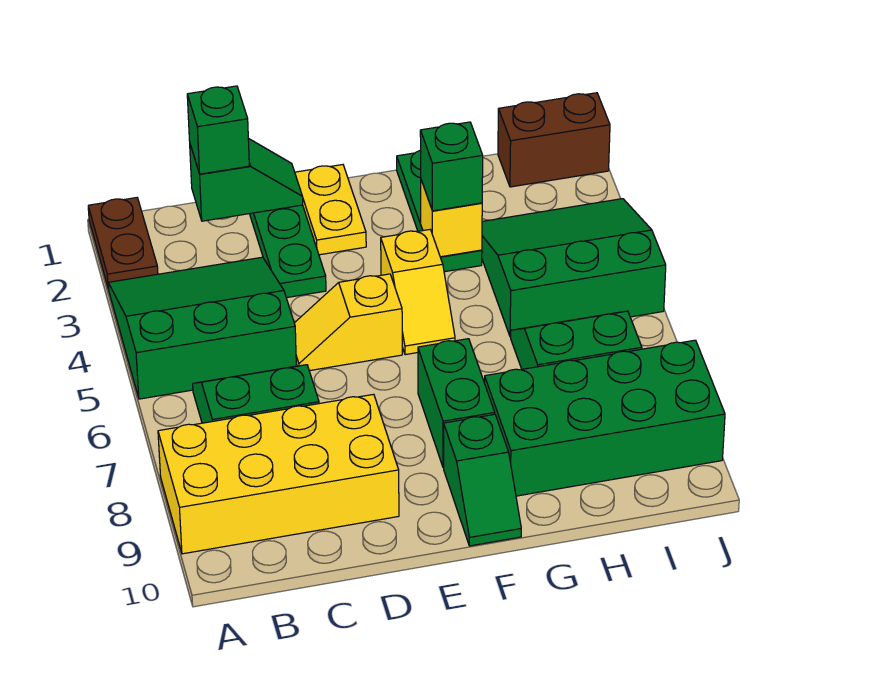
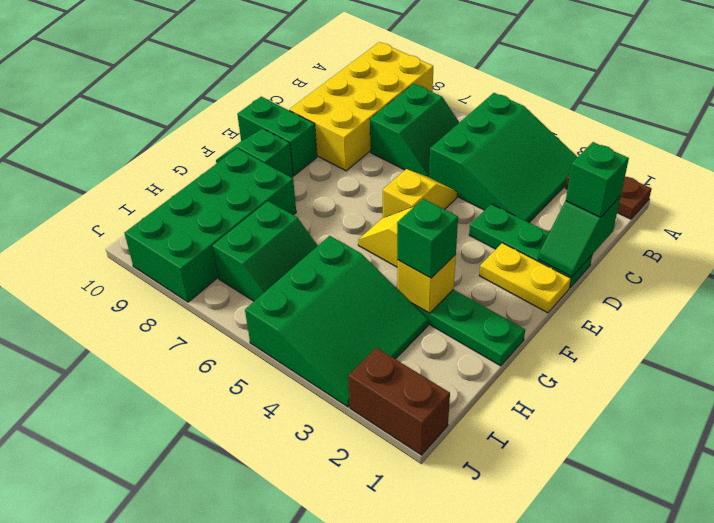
green brick F7:F8 level 1 -> green brick E9:E10 level 1
brown brick I1:J1 level 1 -> brown brick J1:J2 level 1

